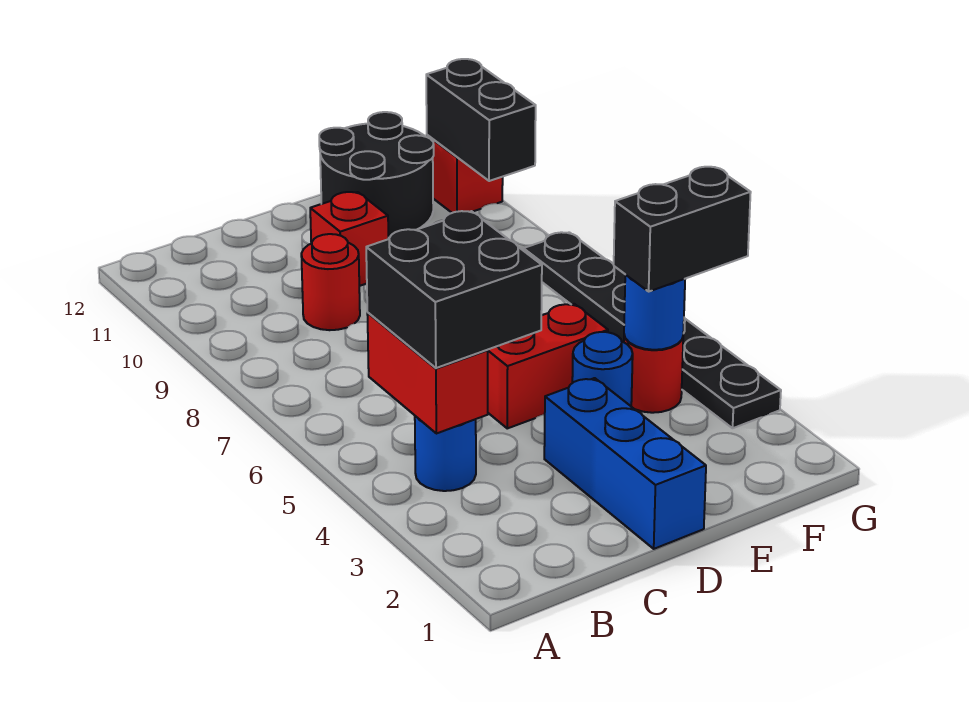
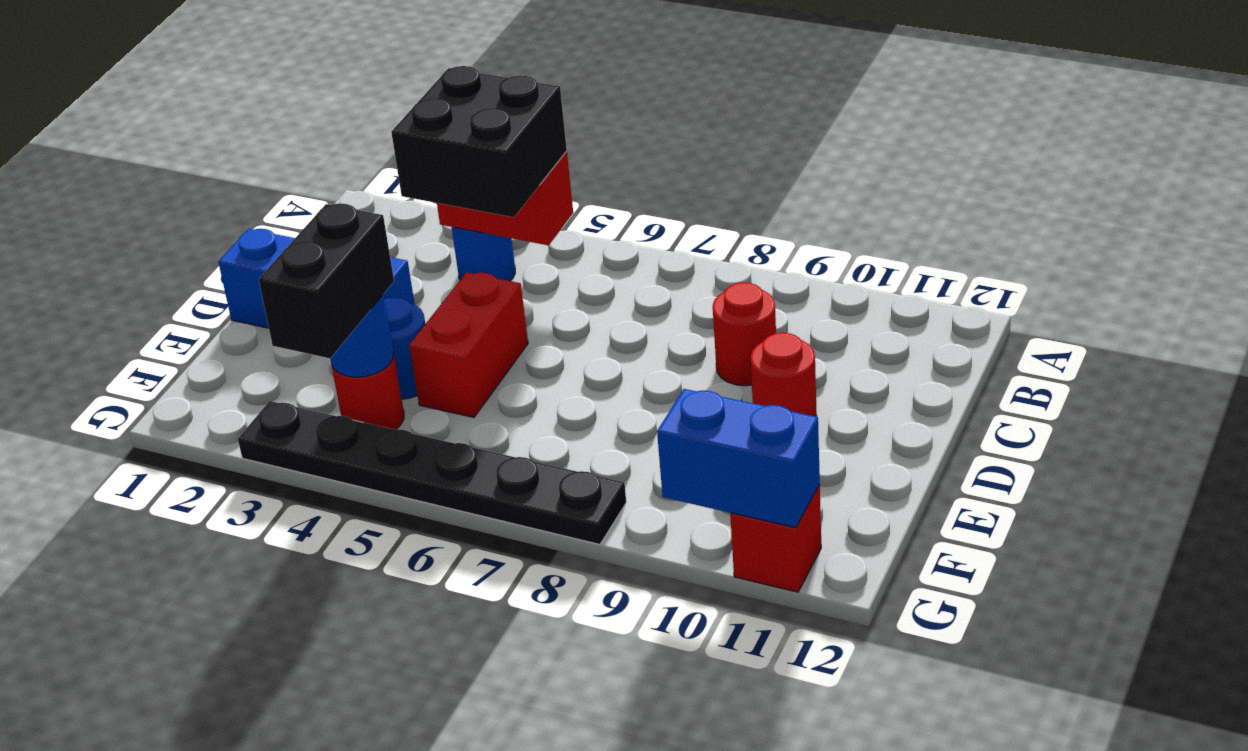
red brick D10 level 1 -> red round brick D10 level 1
black round brick E11:F12 level 1 -> none
black brick G10:G11 level 2 -> blue brick G10:G11 level 2

